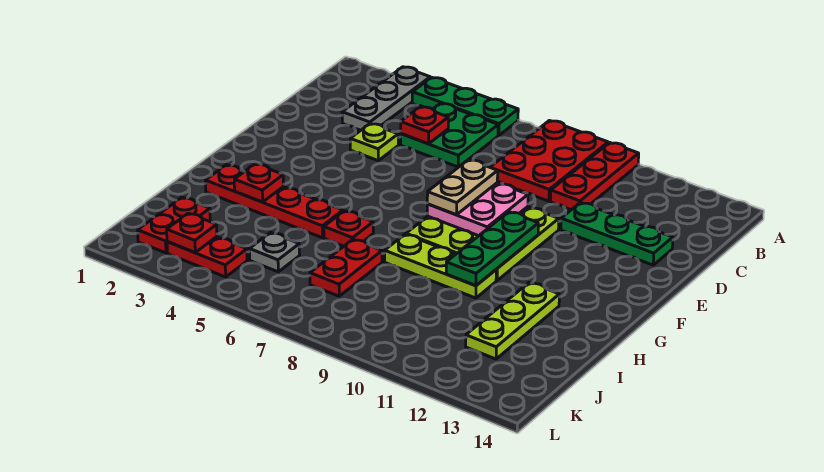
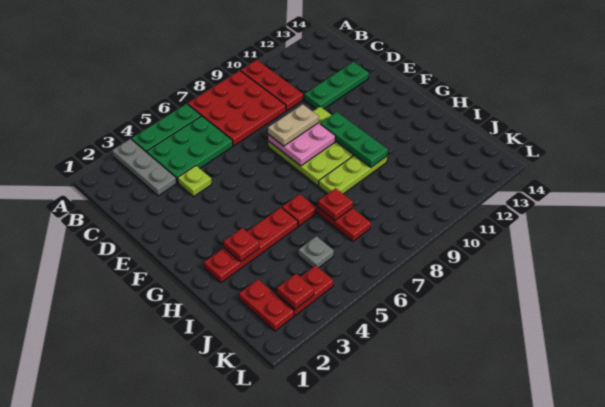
red plate A8:C9 level 1 -> red plate A7:C9 level 1
green plate B5:C6 level 1 -> green plate B4:C6 level 1
red plate C5 level 2 -> red plate I7 level 2
tan plate E8:F8 level 3 -> tan plate E8:E9 level 3
lime plate H12:J12 level 1 -> none

